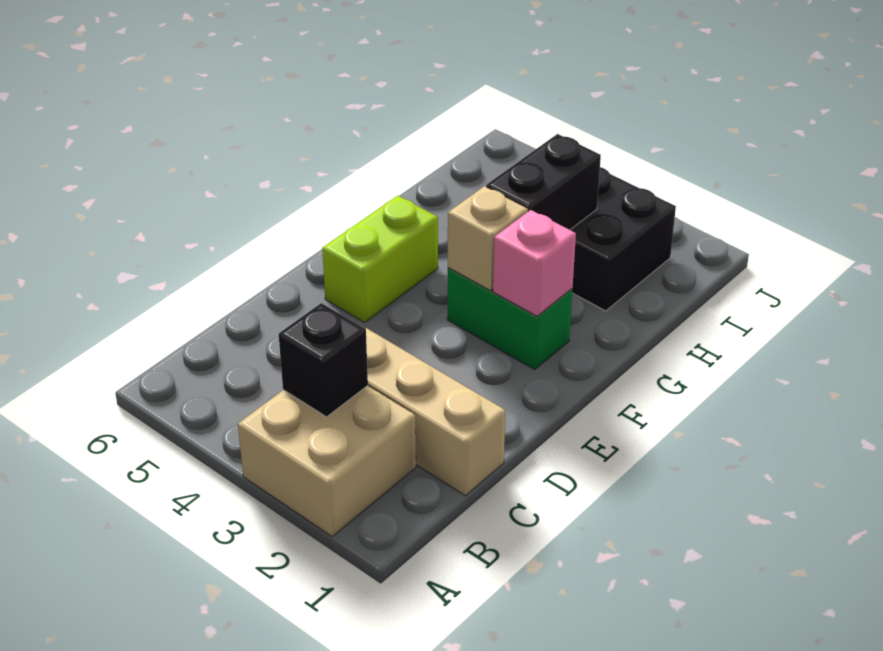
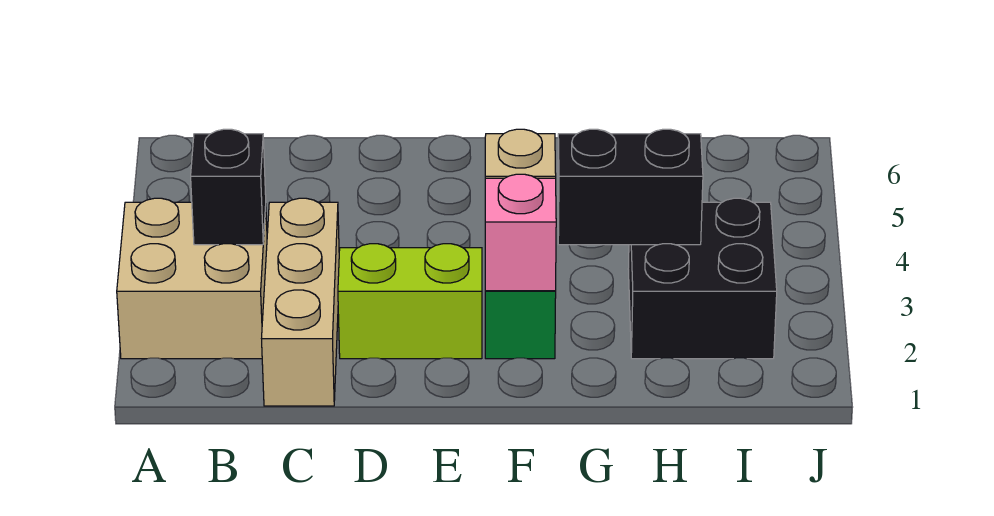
lime brick E5:F5 level 1 -> lime brick D2:E2 level 1

